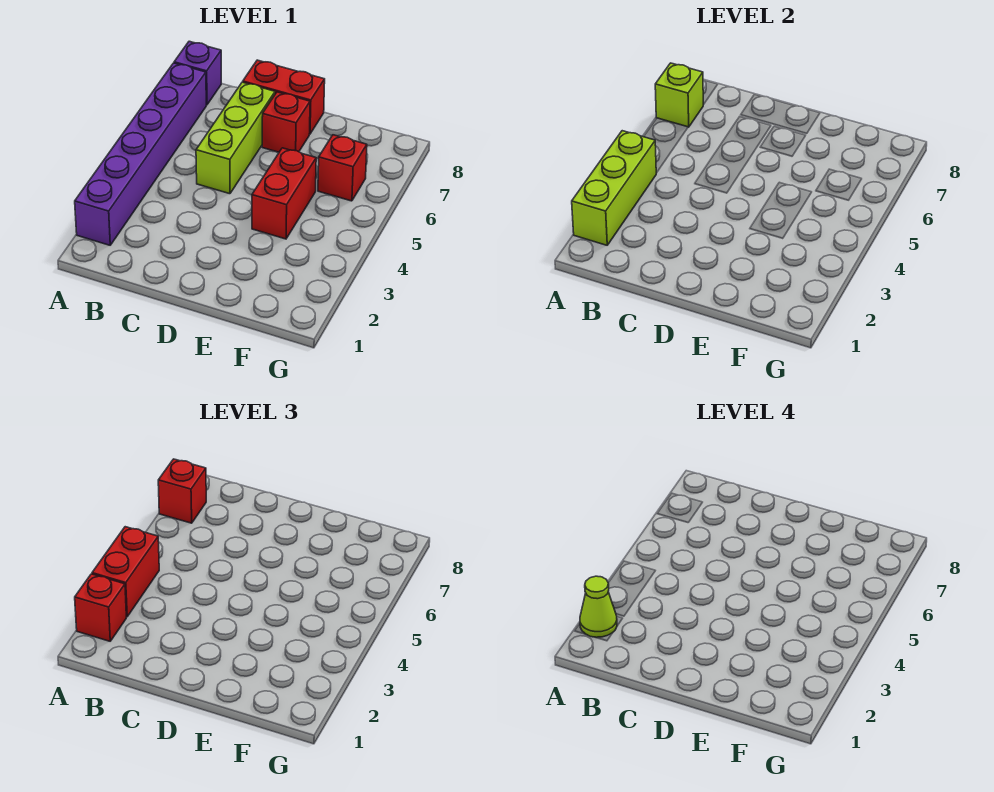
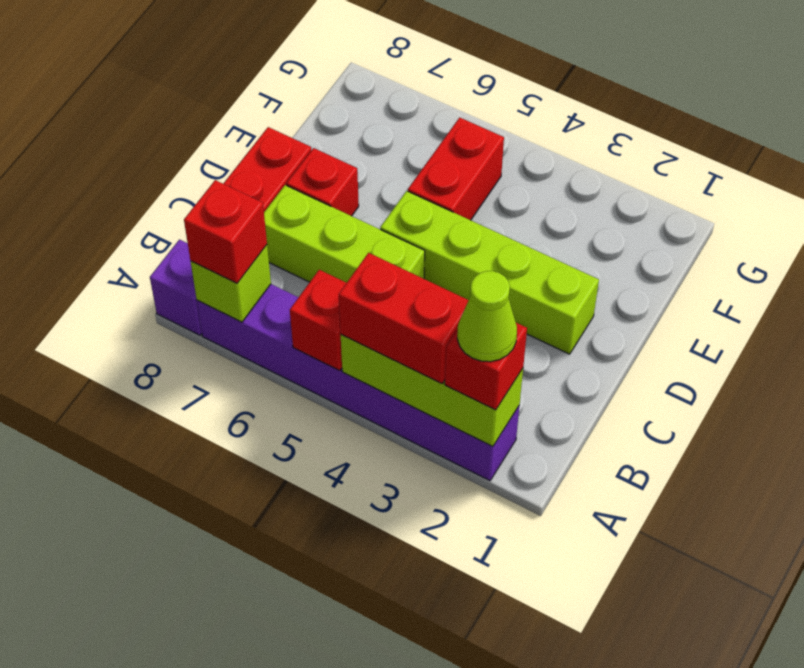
none -> lime brick D2:D5 level 1
red brick E4:E5 level 1 -> red brick E5:F5 level 1
red brick F6 level 1 -> red brick A5 level 2

